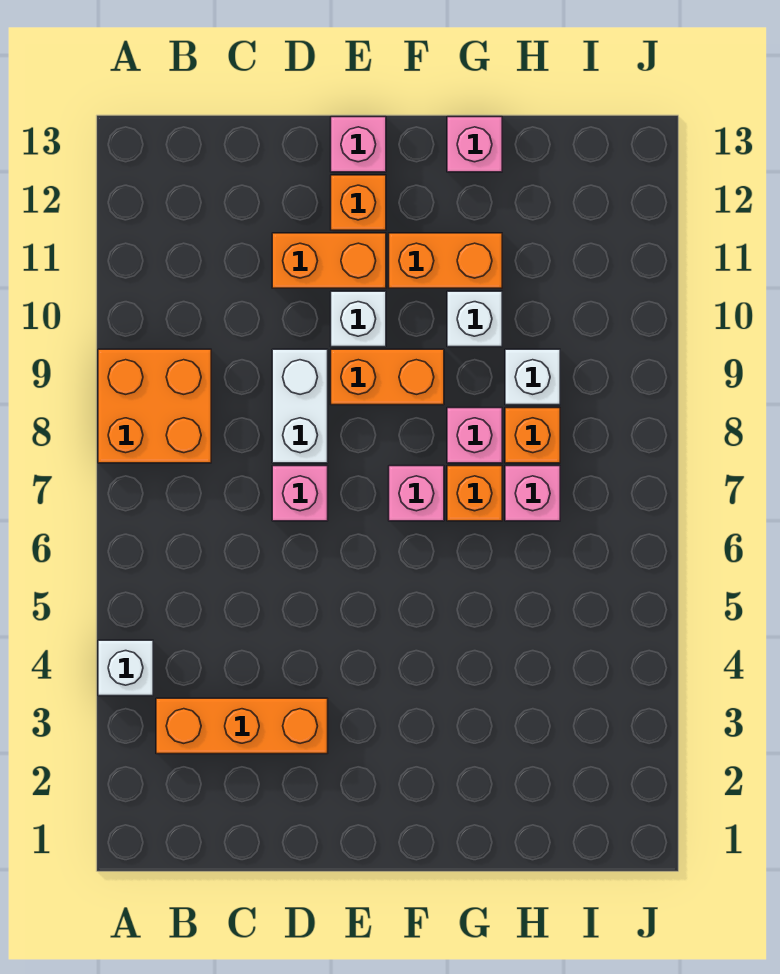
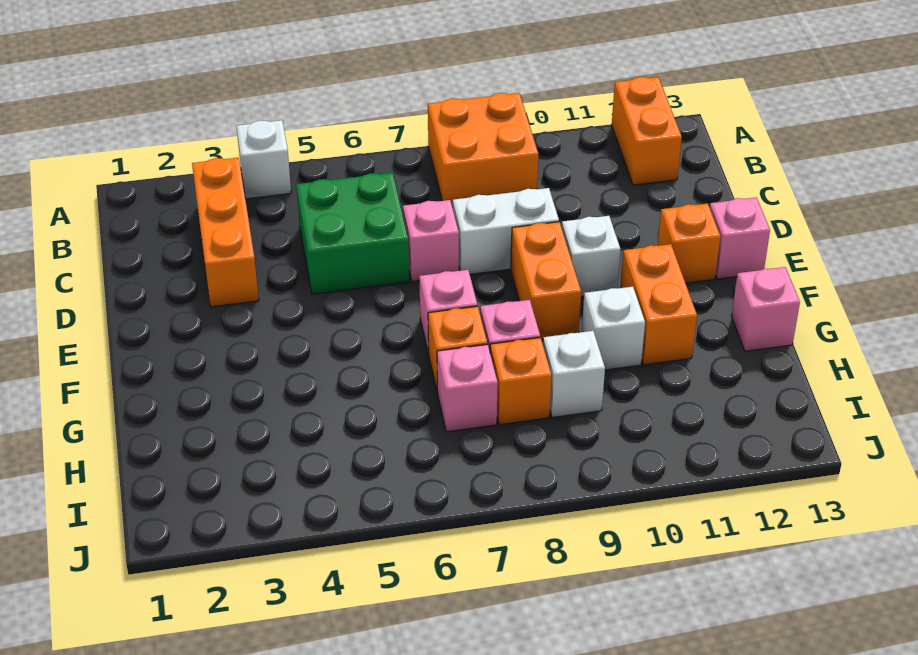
none -> green brick C5:D6 level 1
orange brick D11:E11 level 1 -> orange brick A12:B12 level 1

